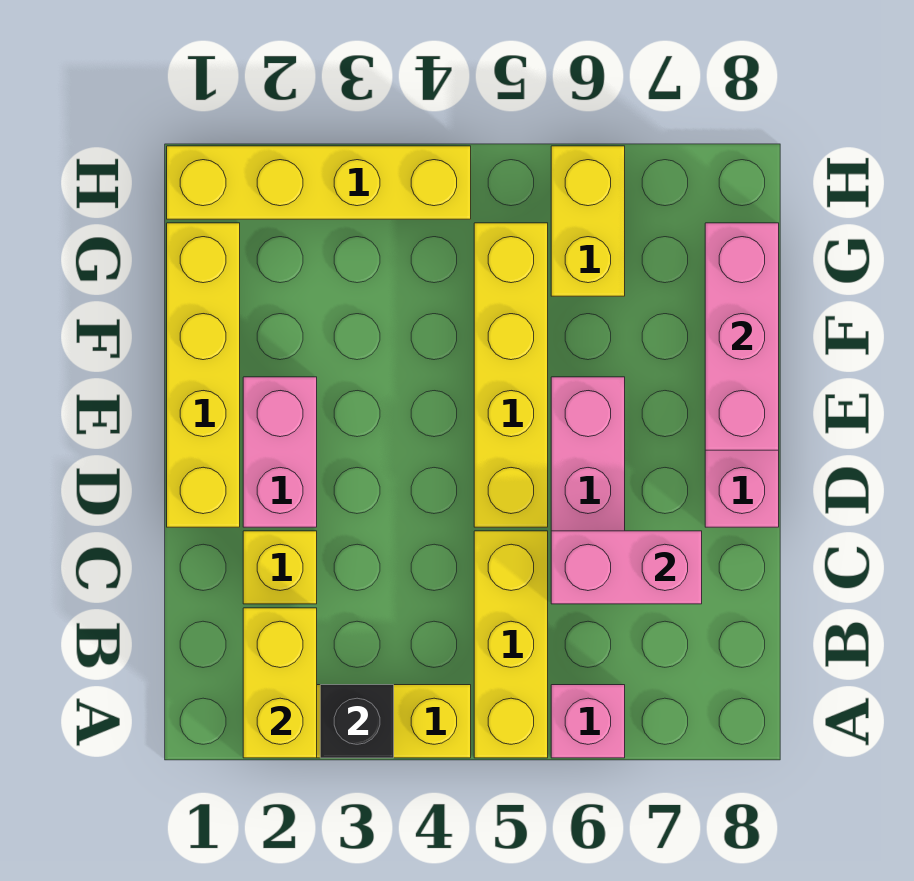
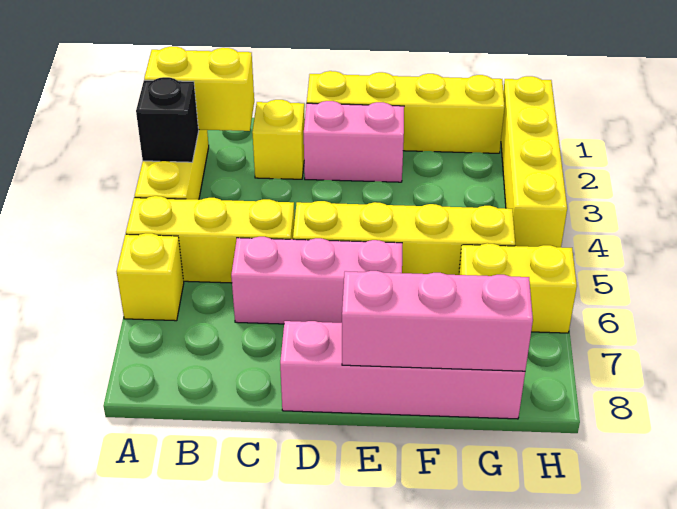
pink brick A6 level 1 -> yellow brick A6 level 1
pink brick C6:C7 level 2 -> none

